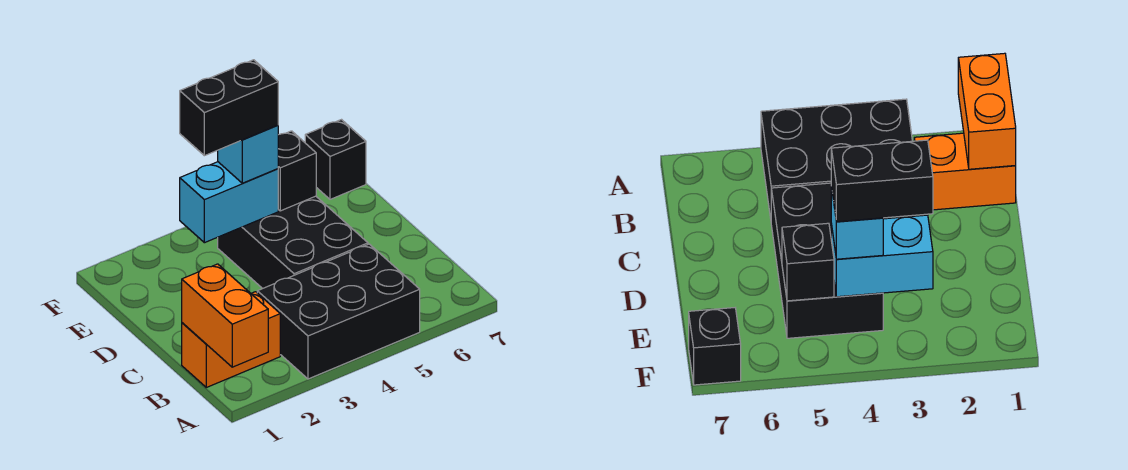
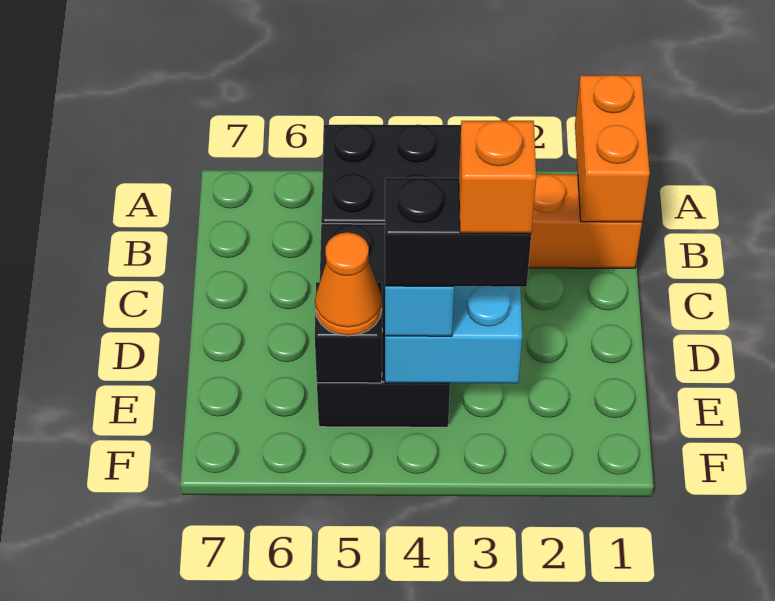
none -> orange brick E3 level 5
none -> orange cone E5 level 3
black brick F7 level 1 -> none

